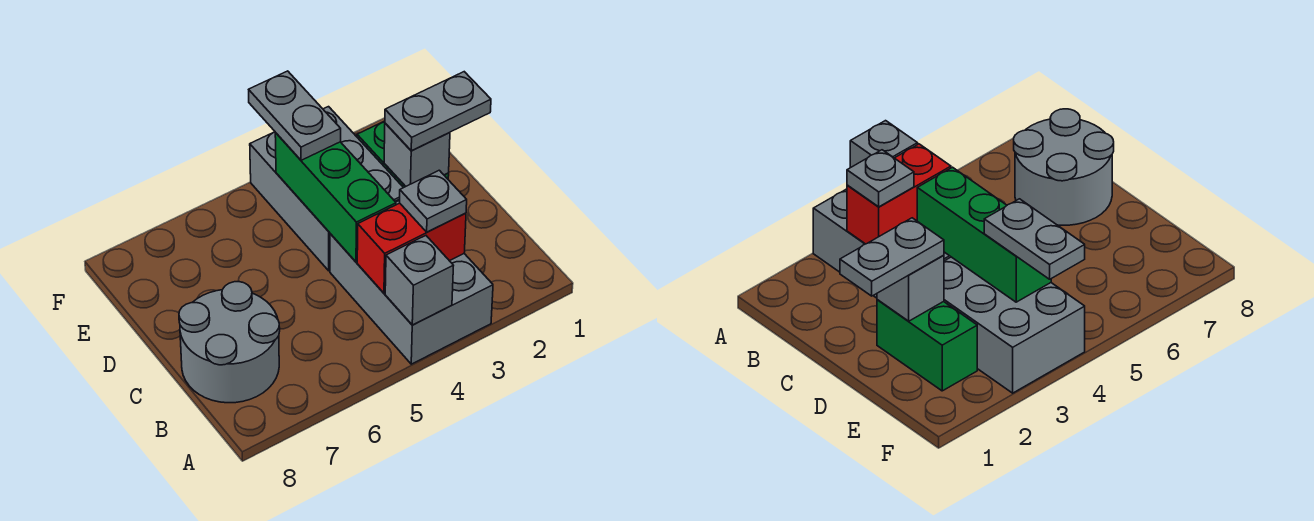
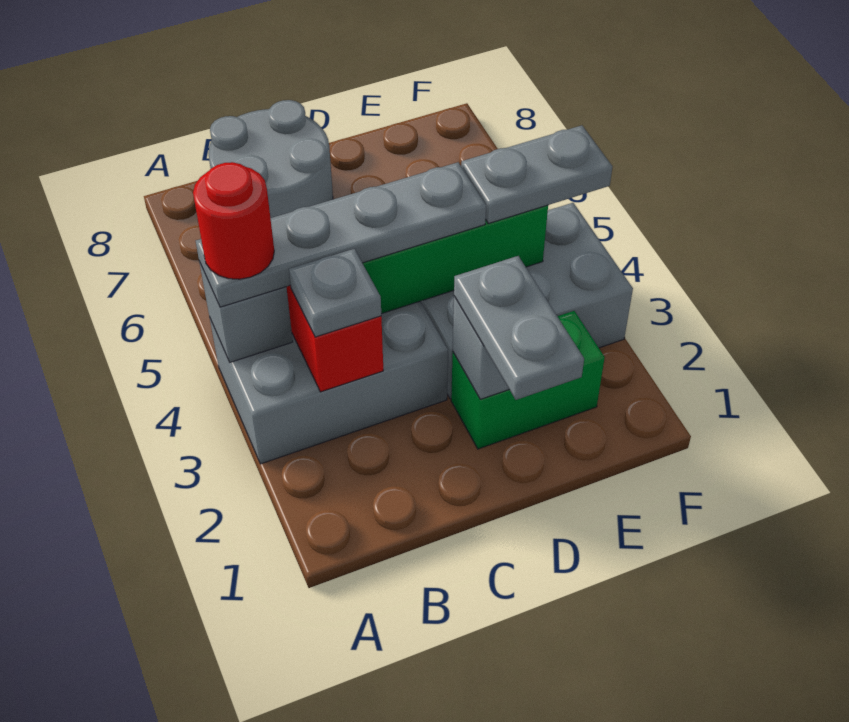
none -> grey plate A4:D4 level 3
none -> red round brick A4 level 4

